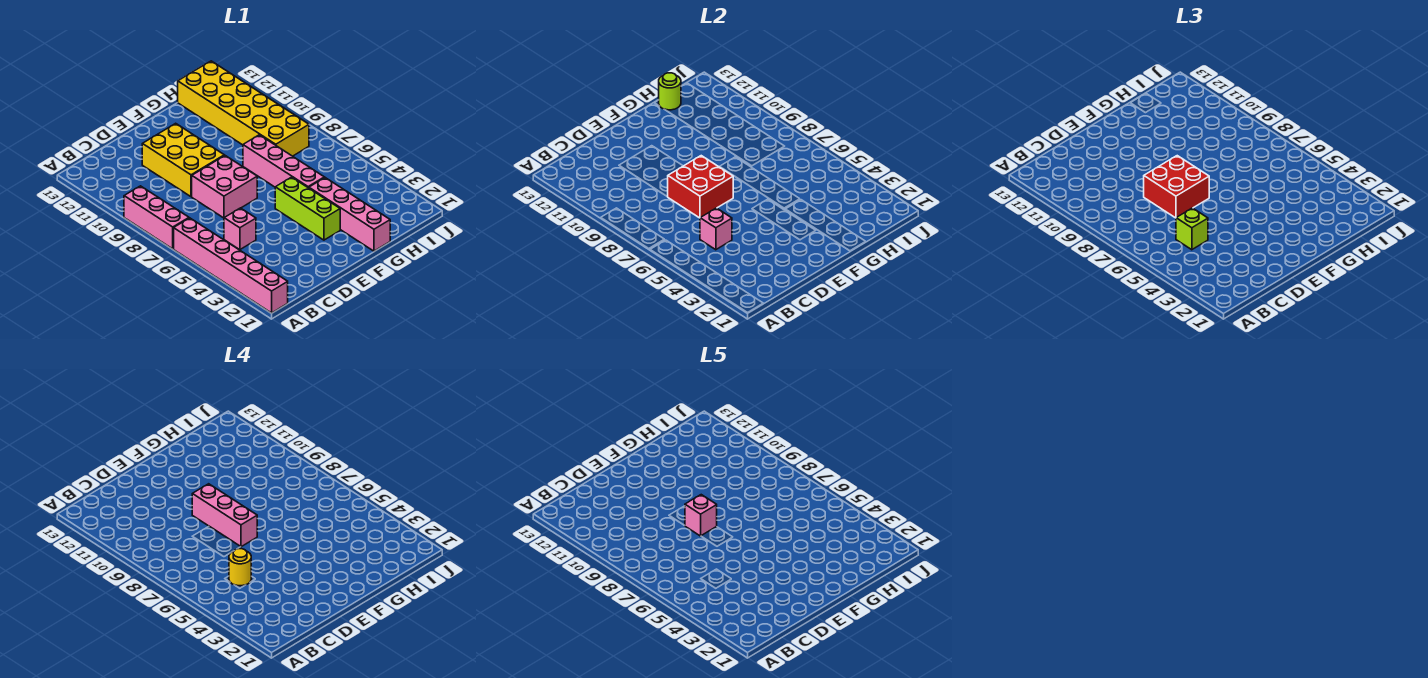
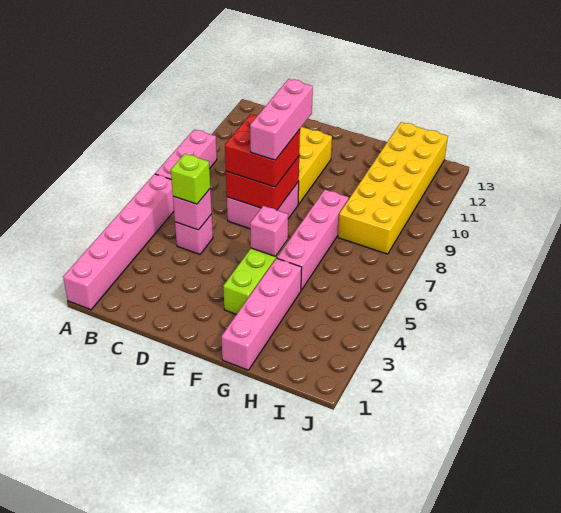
yellow round brick C5 level 4 -> none
pink brick E8 level 5 -> pink brick F5 level 2
lime round brick H13 level 2 -> none

